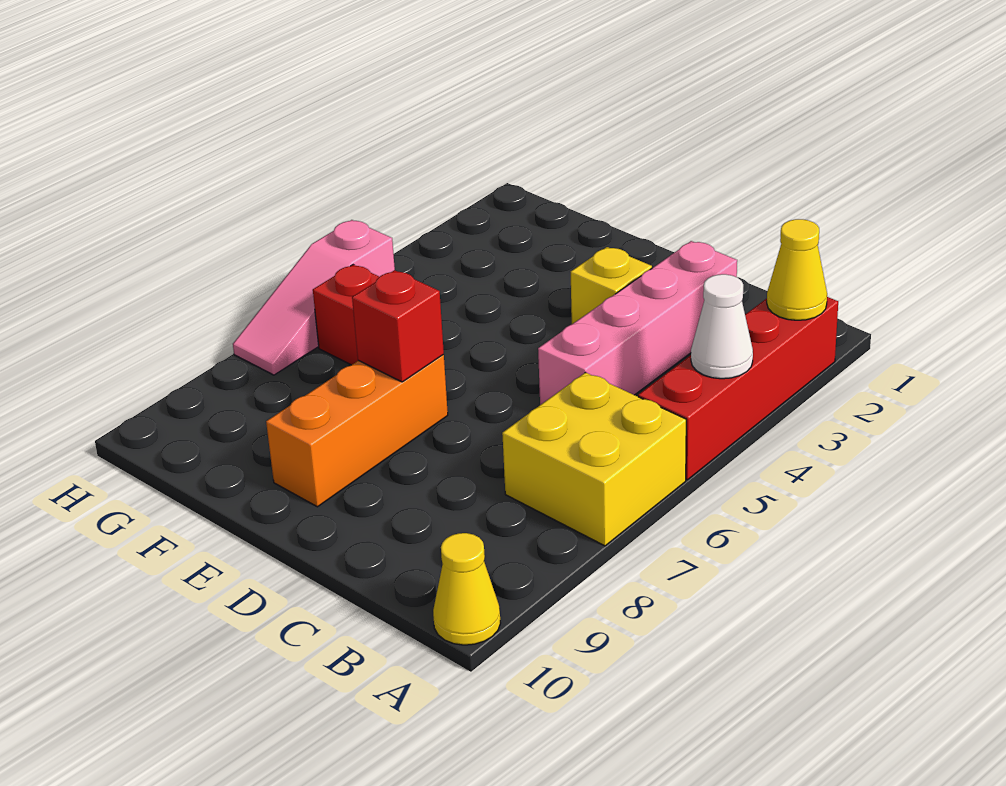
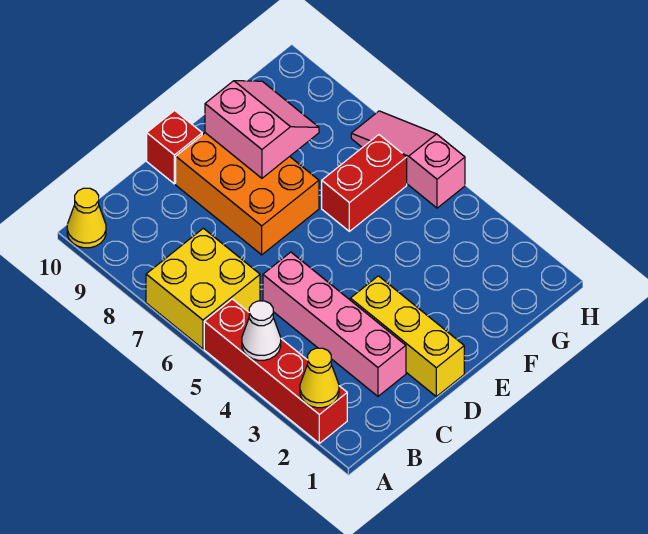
yellow brick D3 level 1 -> yellow brick D1:D3 level 1
orange brick E7:E9 level 1 -> orange brick D7:E9 level 1
red brick E7 level 2 -> red brick D10 level 1
none -> pink slope E8:F9 level 2 top E

